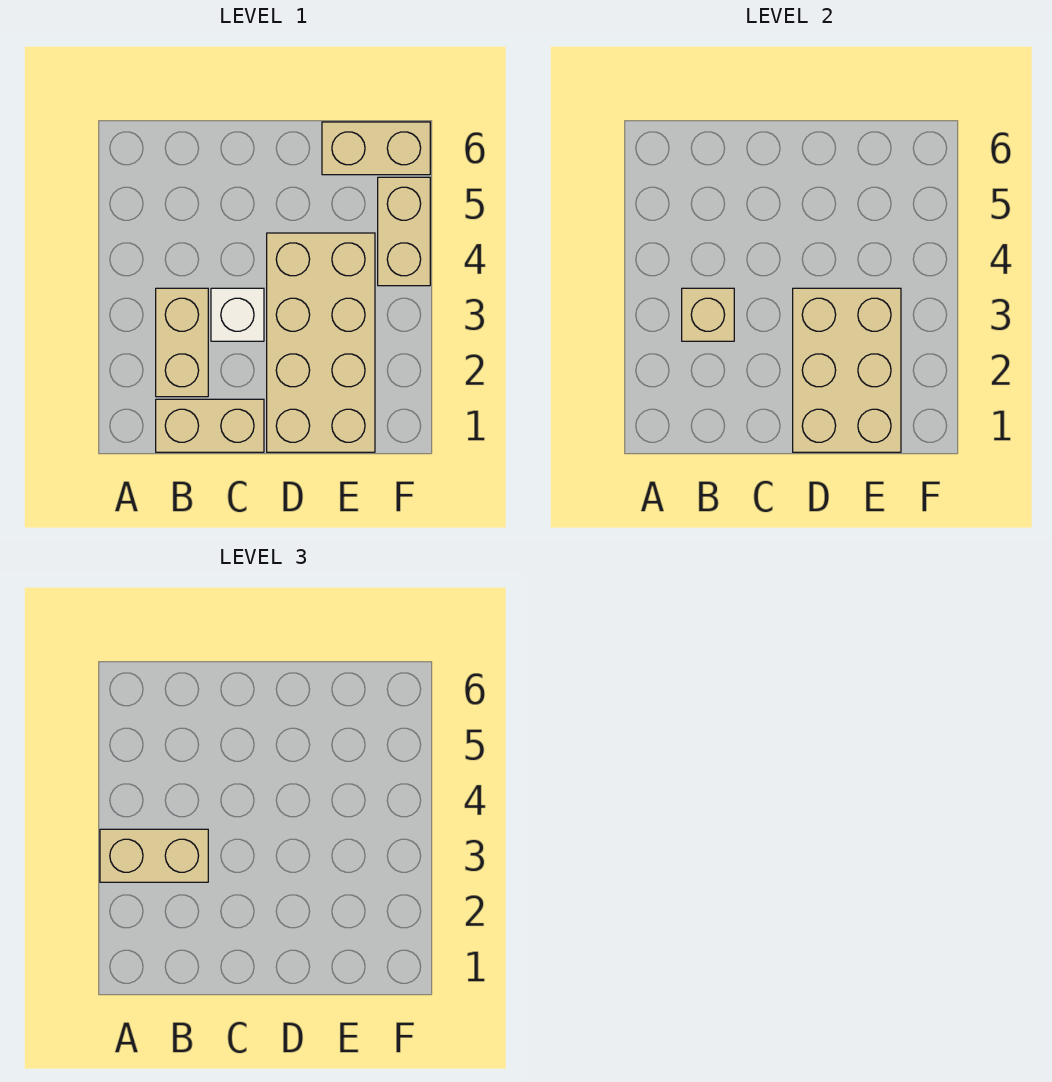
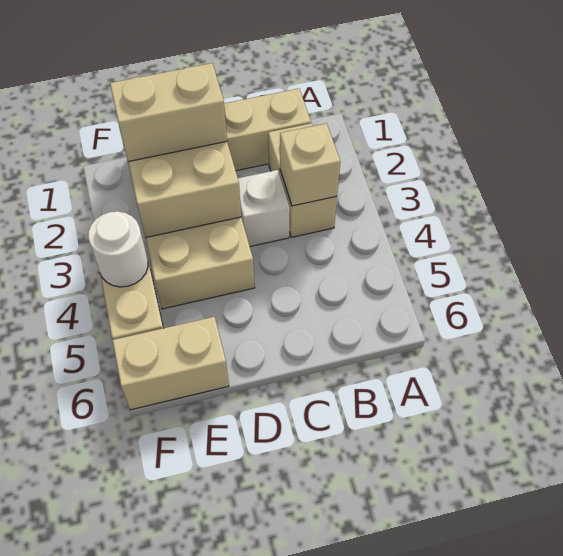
tan brick A3:B3 level 3 -> tan brick D2:E2 level 3
none -> white round brick F4 level 2

